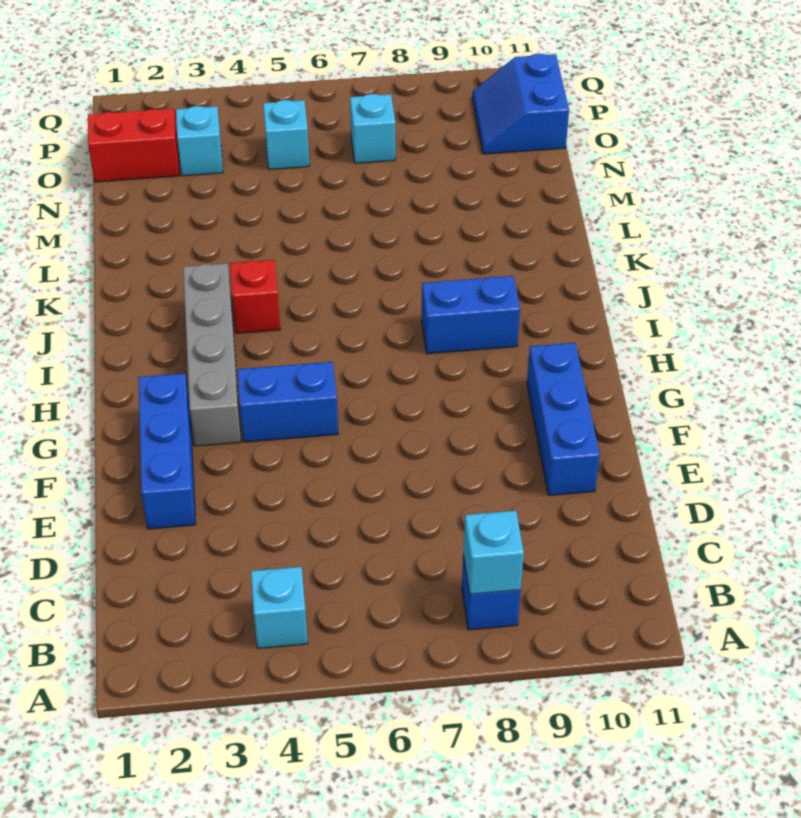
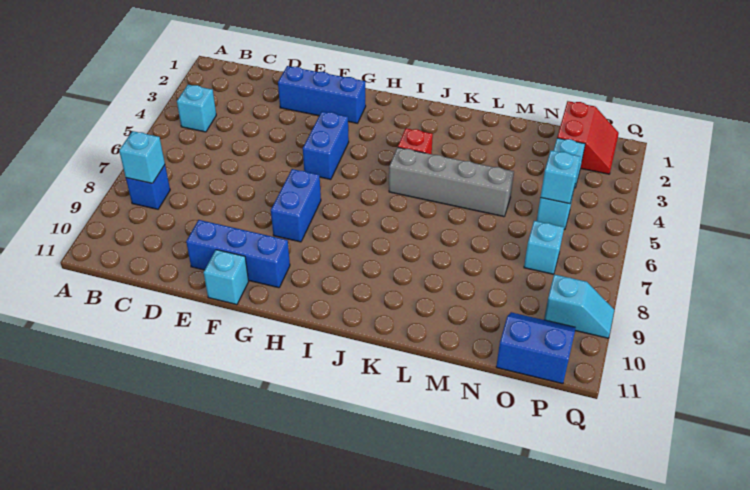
none -> cyan brick F11 level 1
grey brick G3:J3 level 1 -> grey brick J5:M5 level 1
blue brick I8:I9 level 1 -> blue brick G7:G8 level 1
none -> cyan brick O5 level 2
none -> cyan slope P9:Q9 level 1 top P

